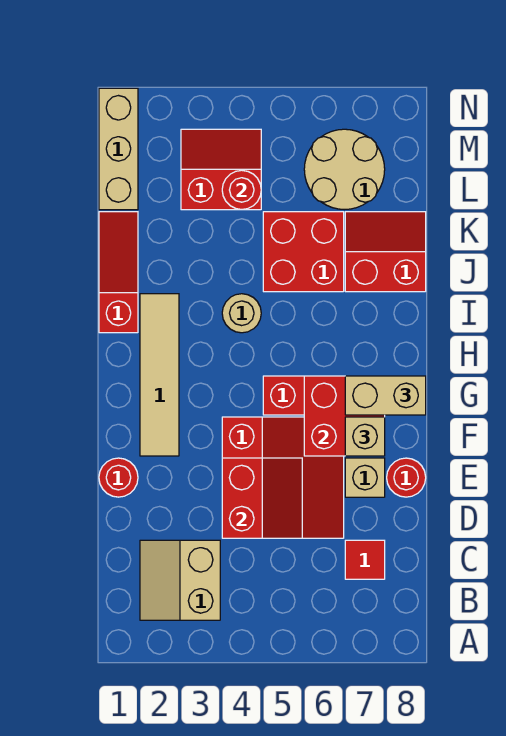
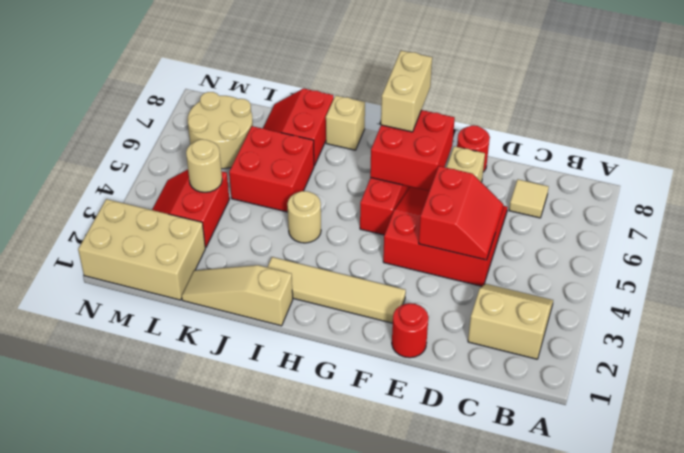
tan slope B2:C3 level 1 top 3 -> tan slope B2:C3 level 1 top 2
red tile C7 level 1 -> tan tile C7 level 1
red slope D4:E5 level 2 top 4 -> red slope D4:E5 level 2 top E
tan brick F7 level 3 -> tan brick I8 level 1
red slope I1:K1 level 1 top I -> tan slope I1:K1 level 1 top I
tan brick L1:N1 level 1 -> tan brick L1:N2 level 1
red round brick L4 level 2 -> tan round brick L4 level 2

